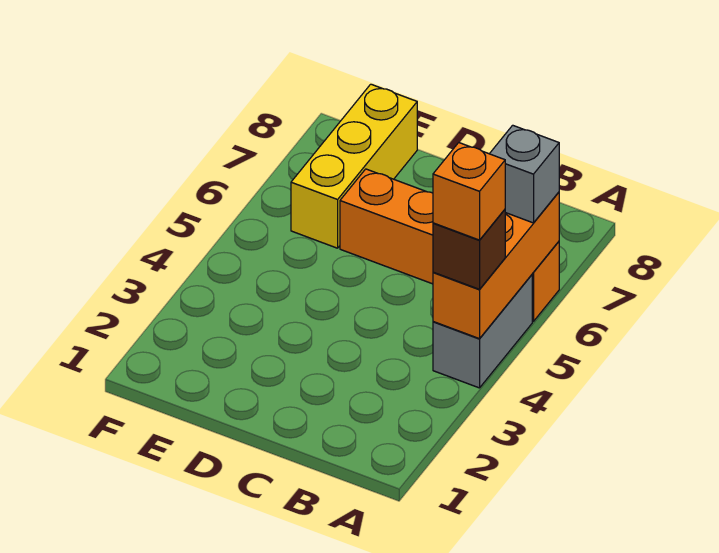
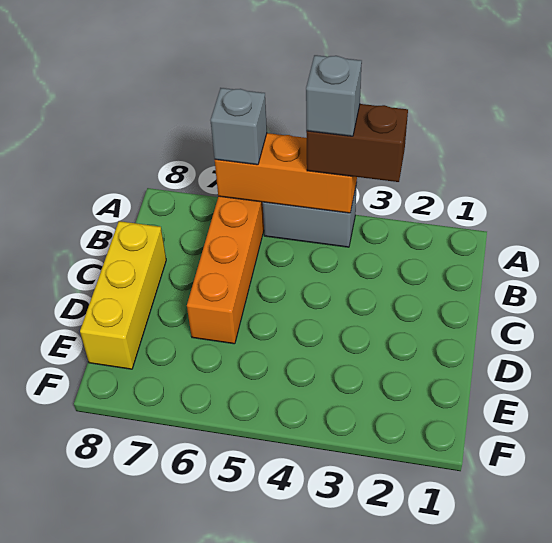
brown brick A4 level 3 -> brown brick A3:A4 level 3
orange brick A4 level 4 -> grey brick A4 level 4
yellow brick E6:E8 level 1 -> yellow brick C8:E8 level 1

